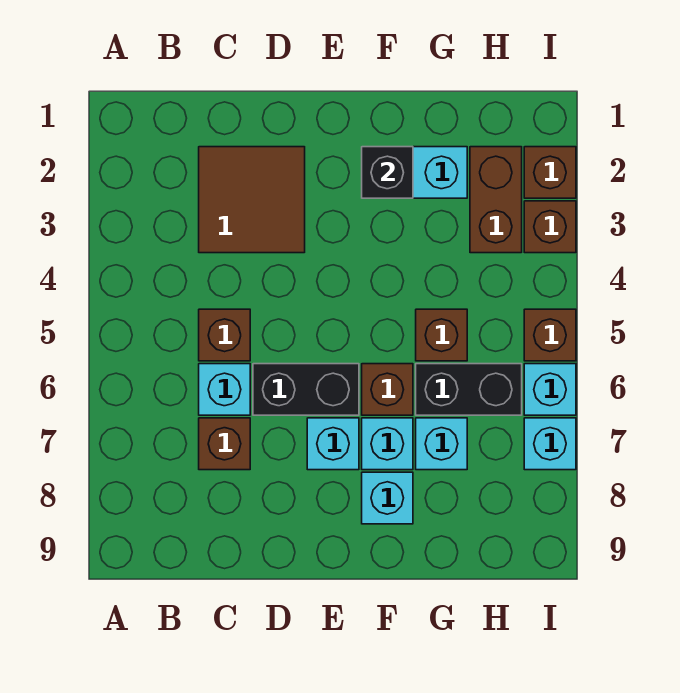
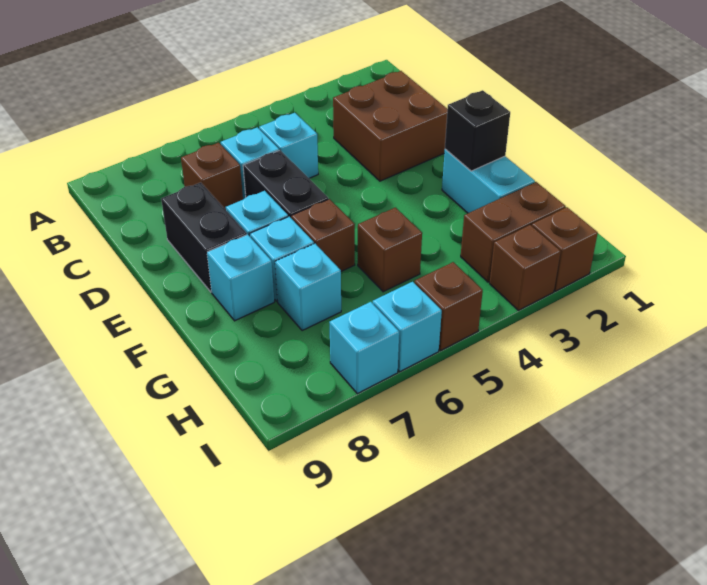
brown tile C2:D3 level 1 -> brown brick C2:D3 level 1
brown brick C5 level 1 -> cyan brick C5 level 1
black brick G6:H6 level 1 -> black brick D8:E8 level 1

